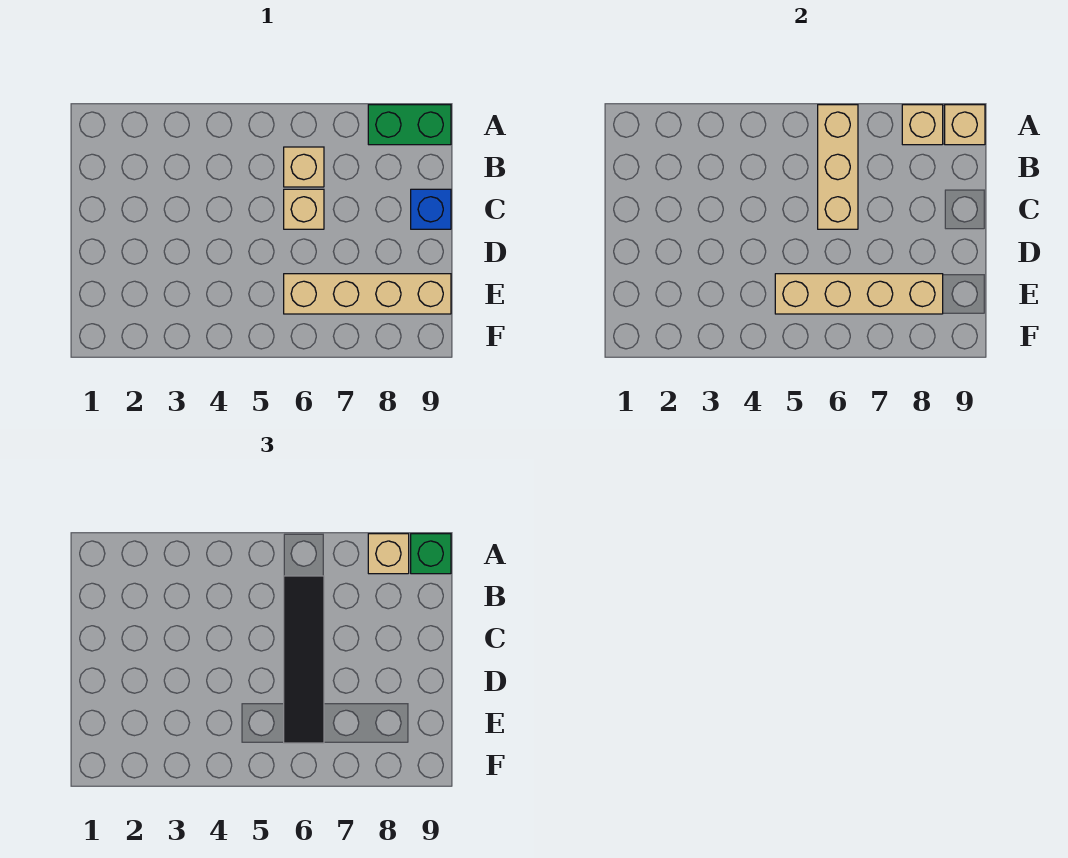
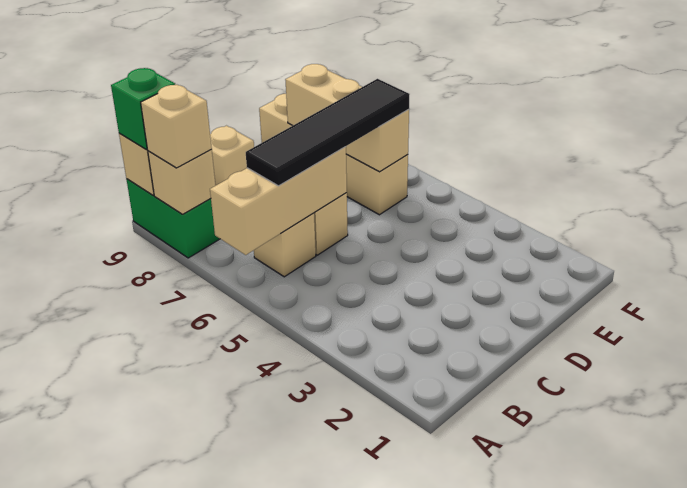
blue brick C9 level 1 -> tan brick C9 level 1
tan brick E5:E8 level 2 -> tan brick E6:E8 level 2

